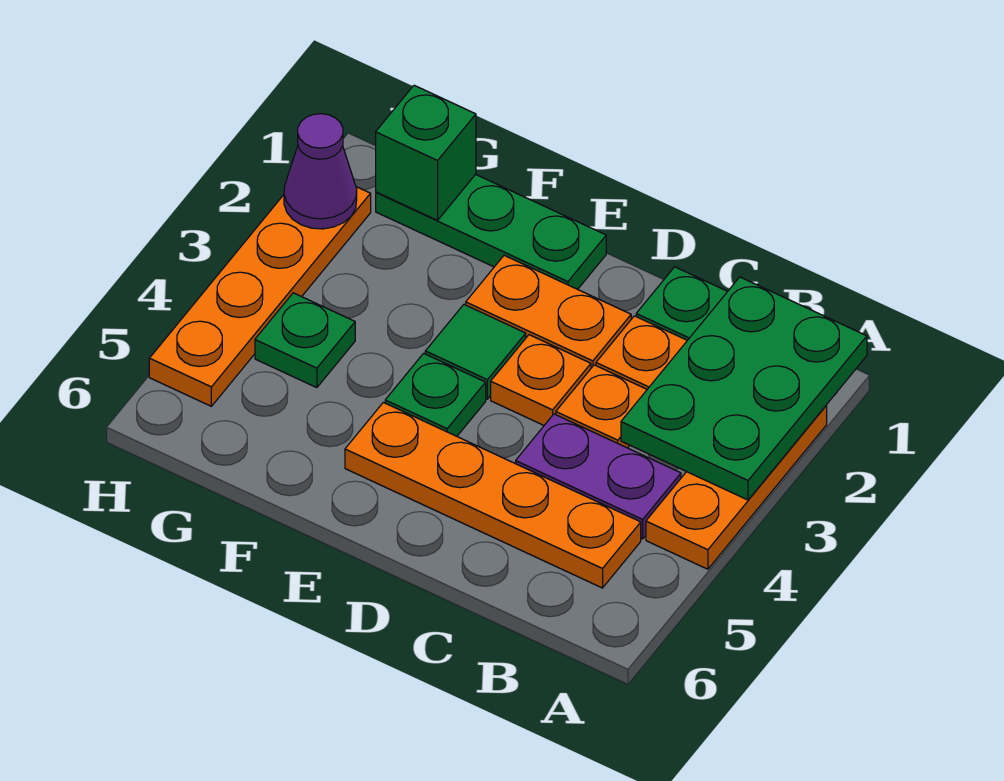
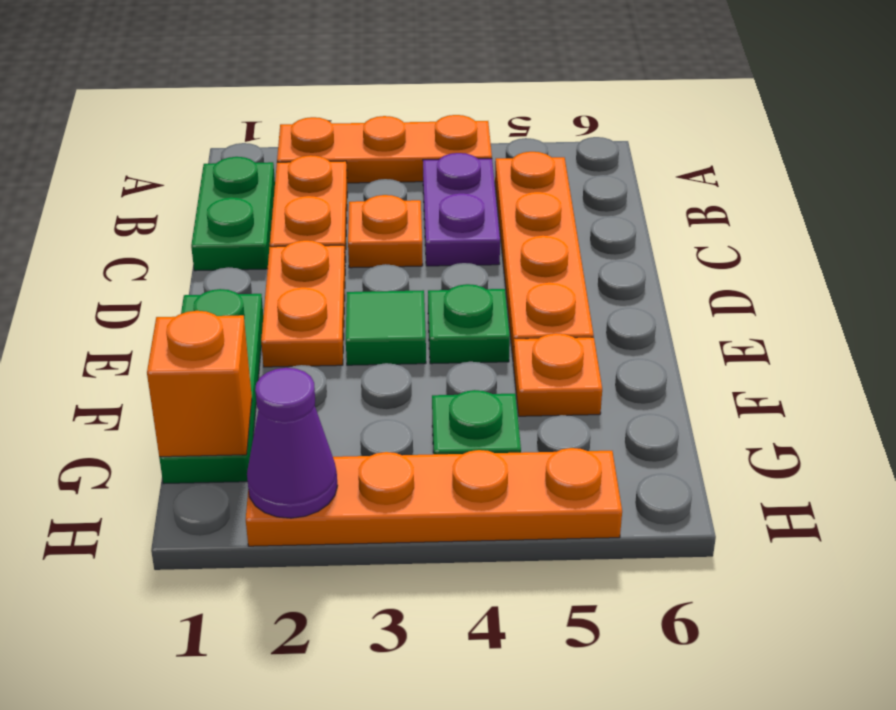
green plate A1:B3 level 2 -> none
orange plate D3 level 1 -> orange plate F5 level 1
green brick G1 level 2 -> orange brick G1 level 2

